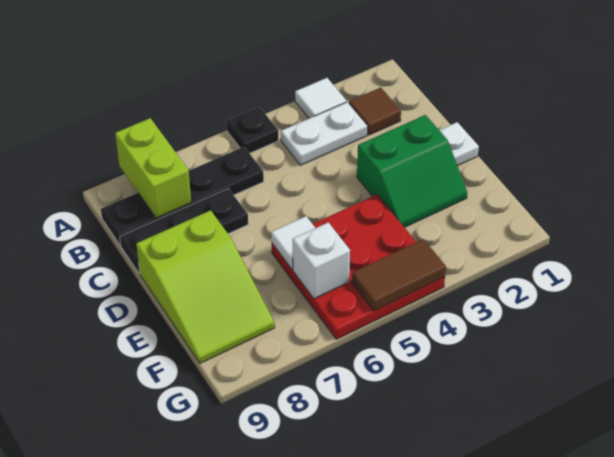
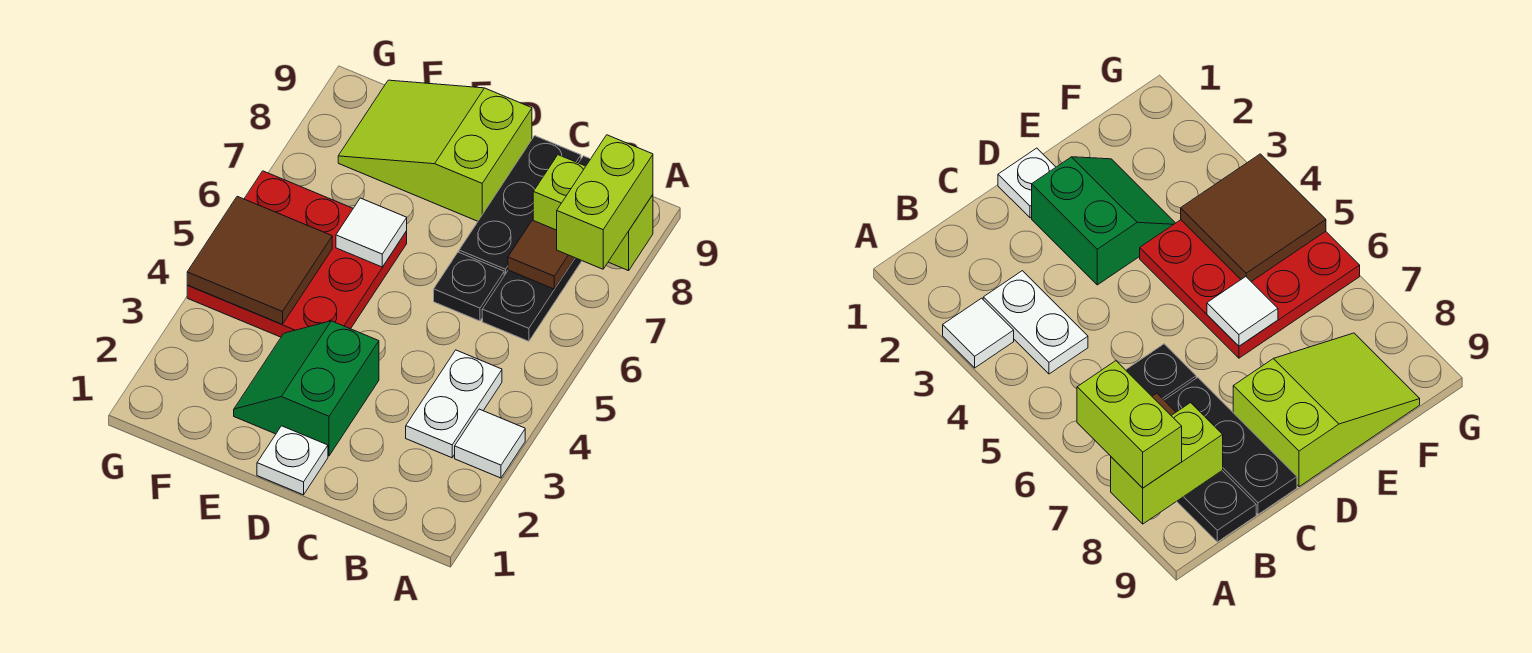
black plate A5 level 1 -> black plate C6 level 1
none -> lime brick A7:A8 level 3
brown tile B2 level 1 -> brown tile B7 level 2
white brick F6 level 2 -> none
brown tile G4:G5 level 2 -> brown tile F4:G5 level 2

